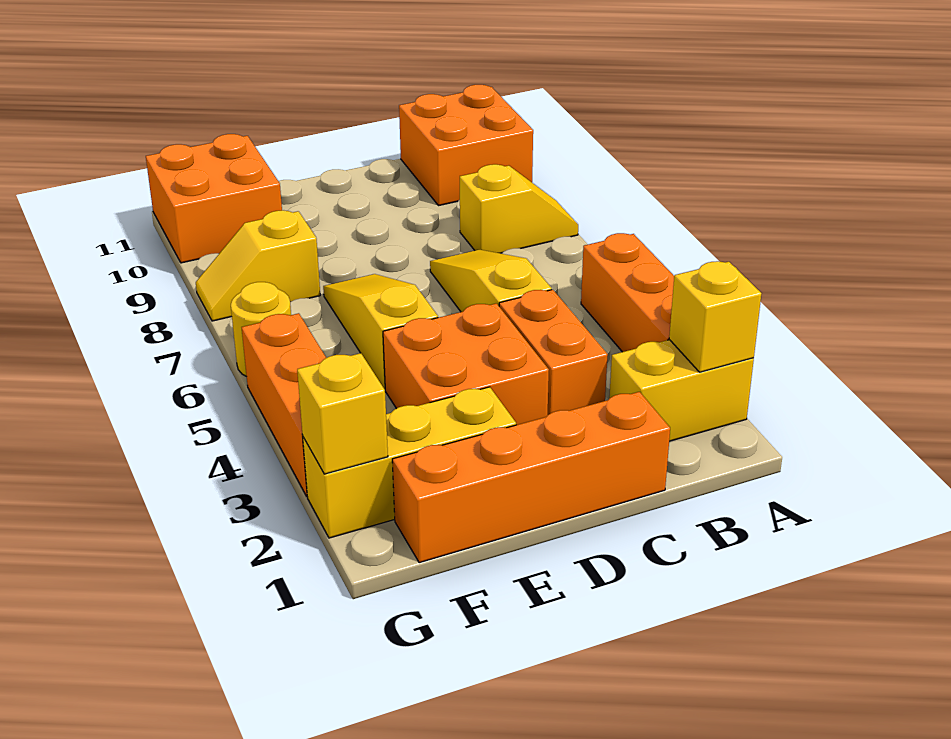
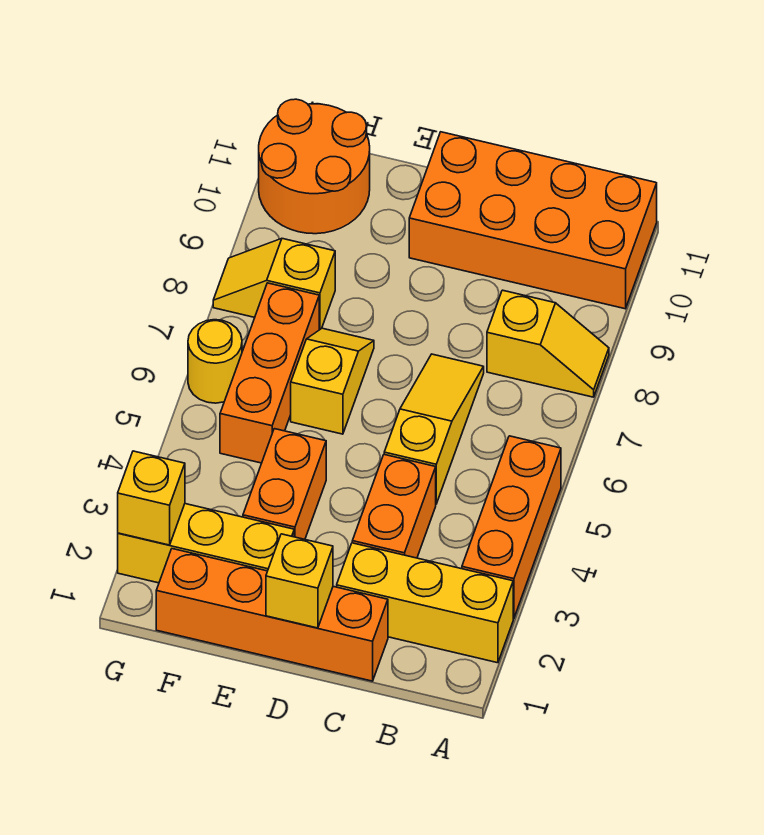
yellow brick A2:B2 level 1 -> yellow brick A2:C2 level 1
yellow brick A2 level 2 -> yellow brick D1 level 2
orange brick A10:B11 level 1 -> orange brick A10:D11 level 1
orange brick D3:E4 level 1 -> orange brick E3:E4 level 1
yellow slope E5:E7 level 1 top 5 -> yellow slope E6:E7 level 1 top 6
orange brick F10:G11 level 1 -> orange round brick F10:G11 level 1
orange brick G3:G5 level 1 -> orange brick F5:F7 level 1

